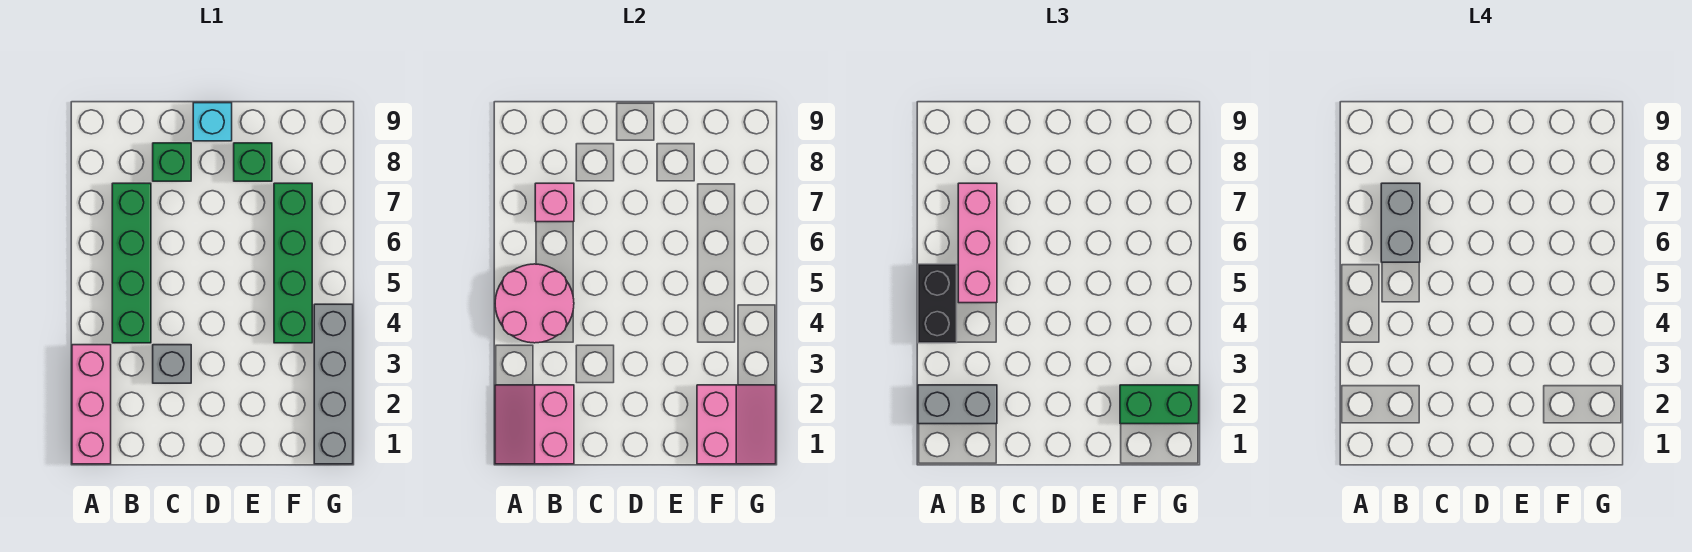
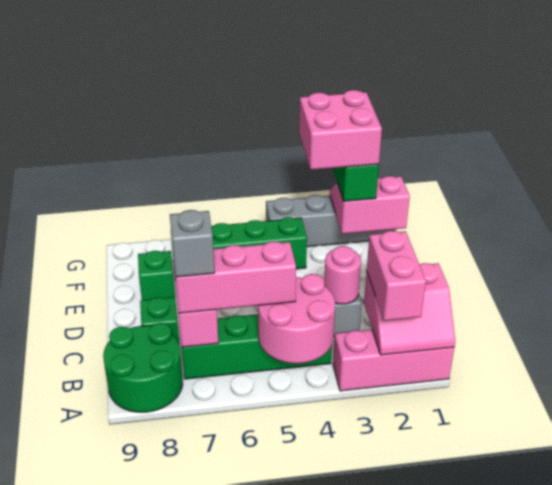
grey brick A2:B2 level 3 -> pink brick A2:B2 level 3
black brick A4:A5 level 3 -> none
none -> green round brick A8:B9 level 1
grey brick B6:B7 level 4 -> grey brick B7 level 4
none -> pink round brick C3 level 2
cyan brick D9 level 1 -> none
none -> pink brick F2:G3 level 4

